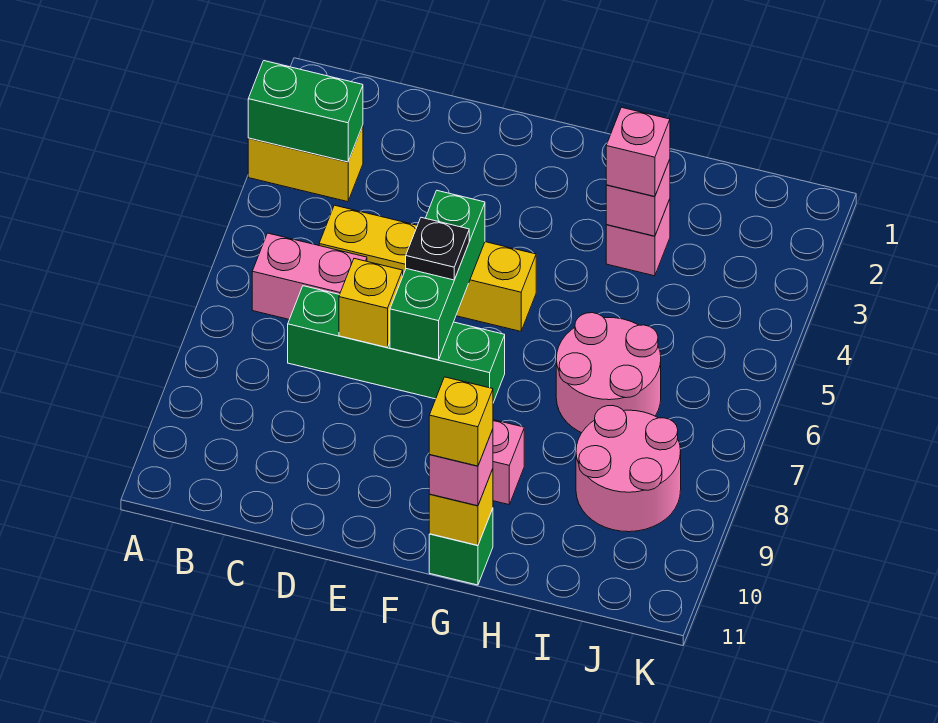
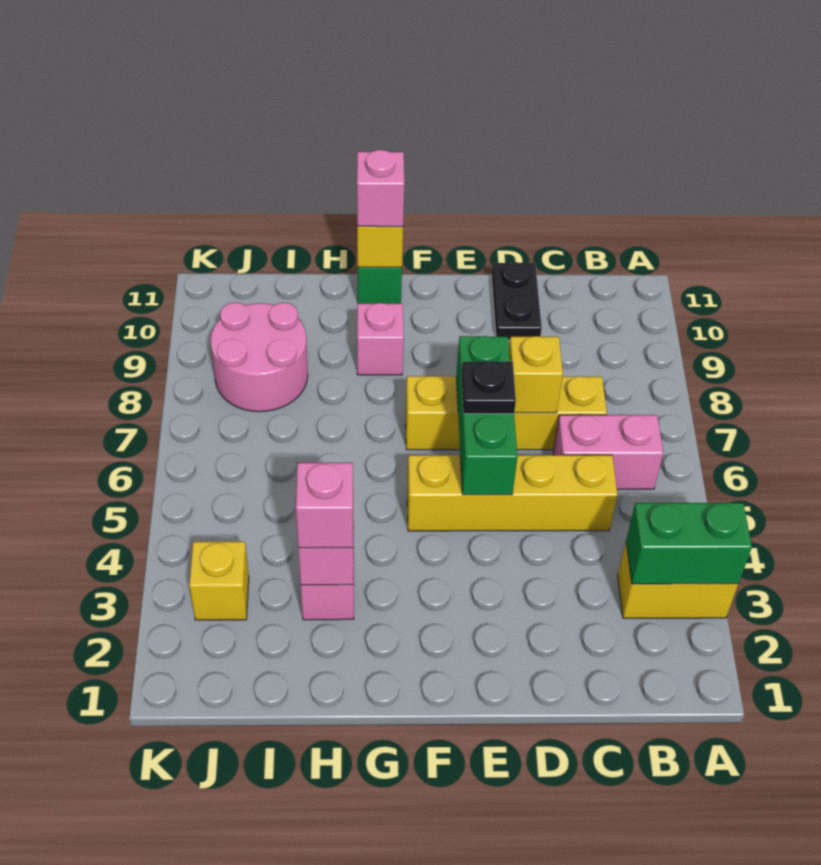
green brick C7:F7 level 1 -> yellow brick C7:F7 level 1
none -> black plate D10:D11 level 1
yellow brick G11 level 4 -> yellow brick J3 level 1
pink round brick H6:I7 level 1 -> none

